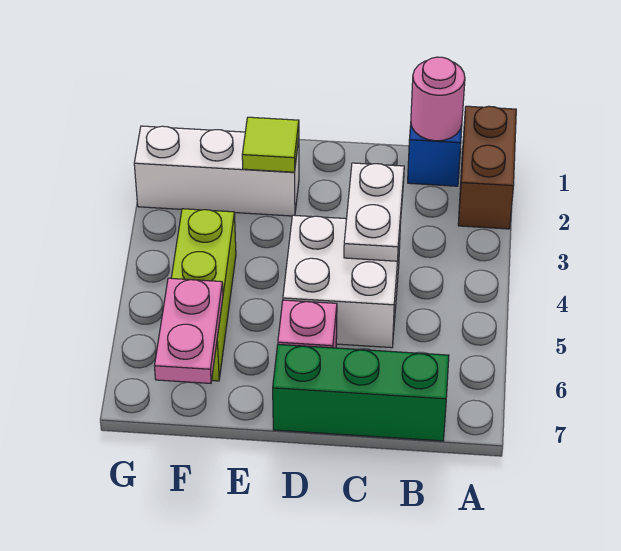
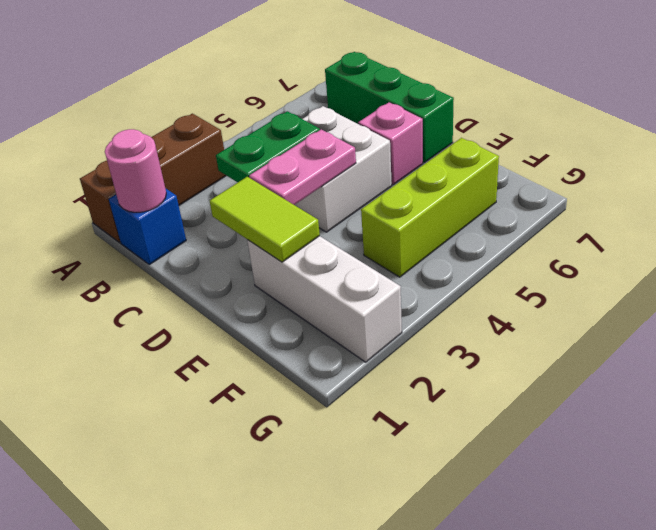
brown brick A1:A2 level 1 -> brown brick A1:A3 level 1
white plate C3:C4 level 2 -> green plate C3:C4 level 2
lime tile E2 level 2 -> lime tile D2:E2 level 2
pink plate F6:F7 level 2 -> pink plate D3:D4 level 2

